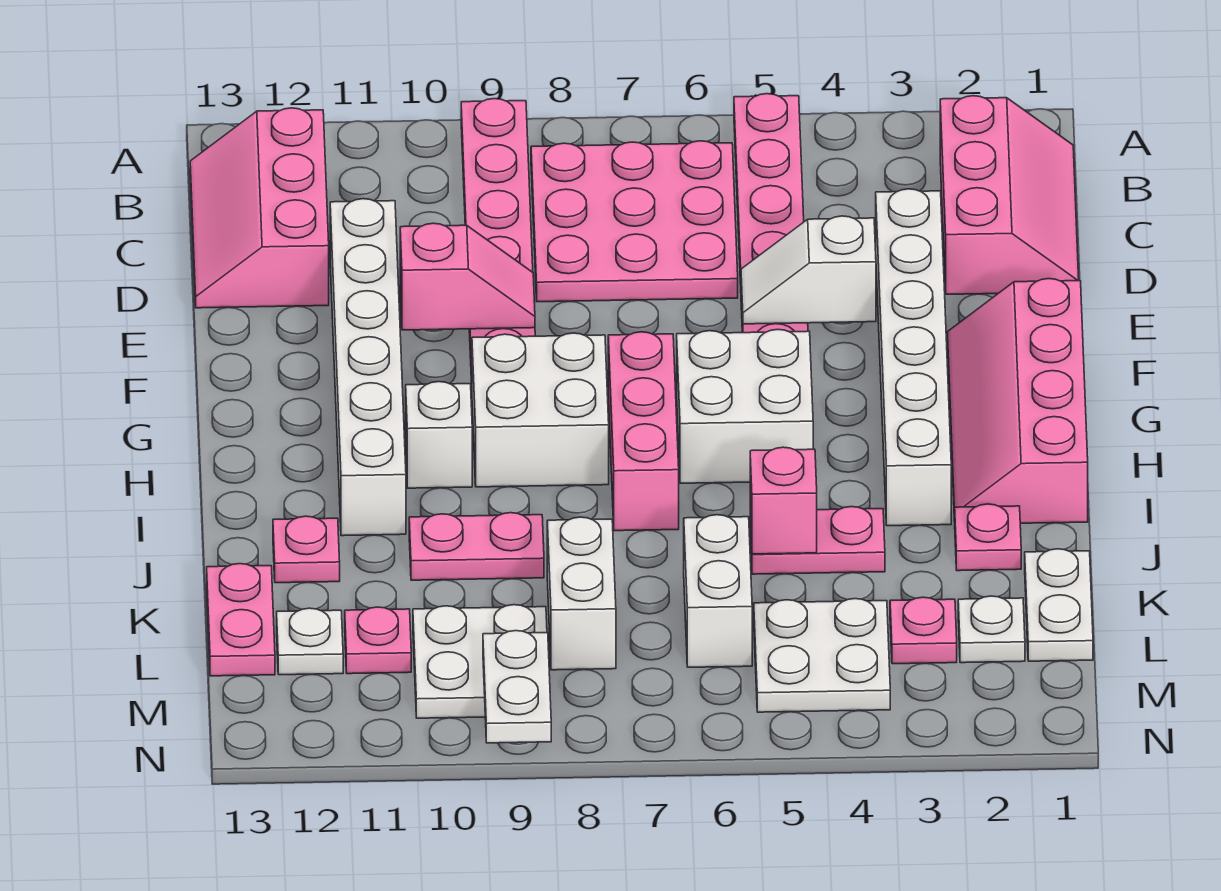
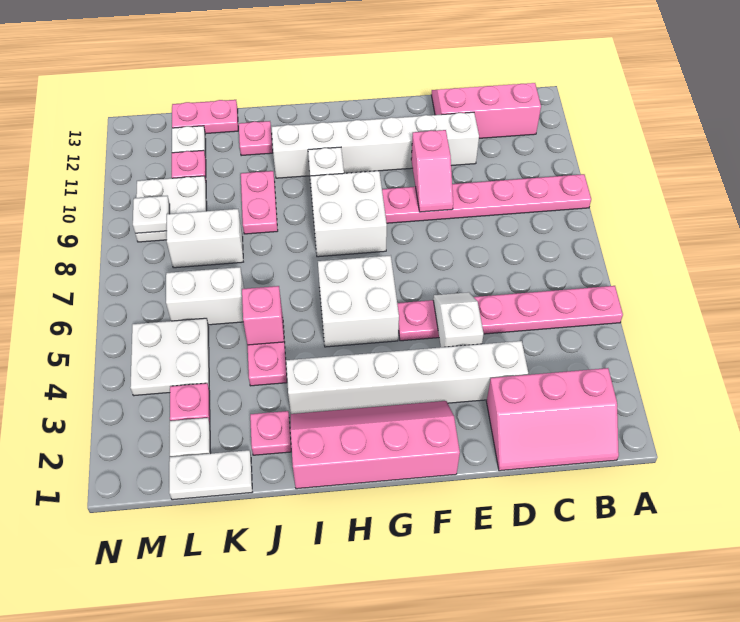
pink plate B6:D8 level 1 -> none
pink brick G7:I7 level 1 -> none
white plate M9:N9 level 2 -> white plate M9 level 2

